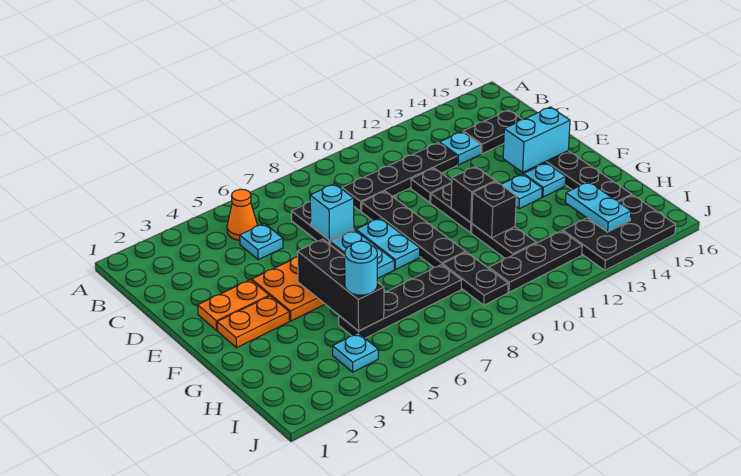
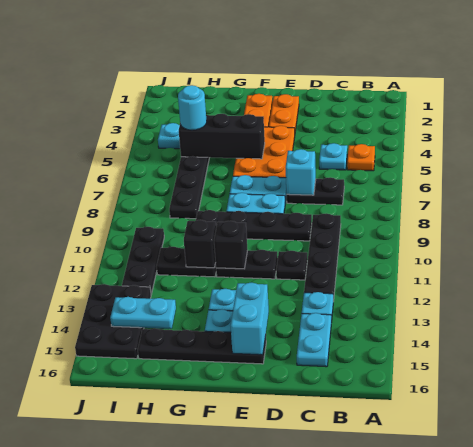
orange cone B5 level 1 -> orange plate B5 level 1
black plate C14:C15 level 1 -> cyan plate C14:C15 level 1
black plate H9:I9 level 1 -> none

